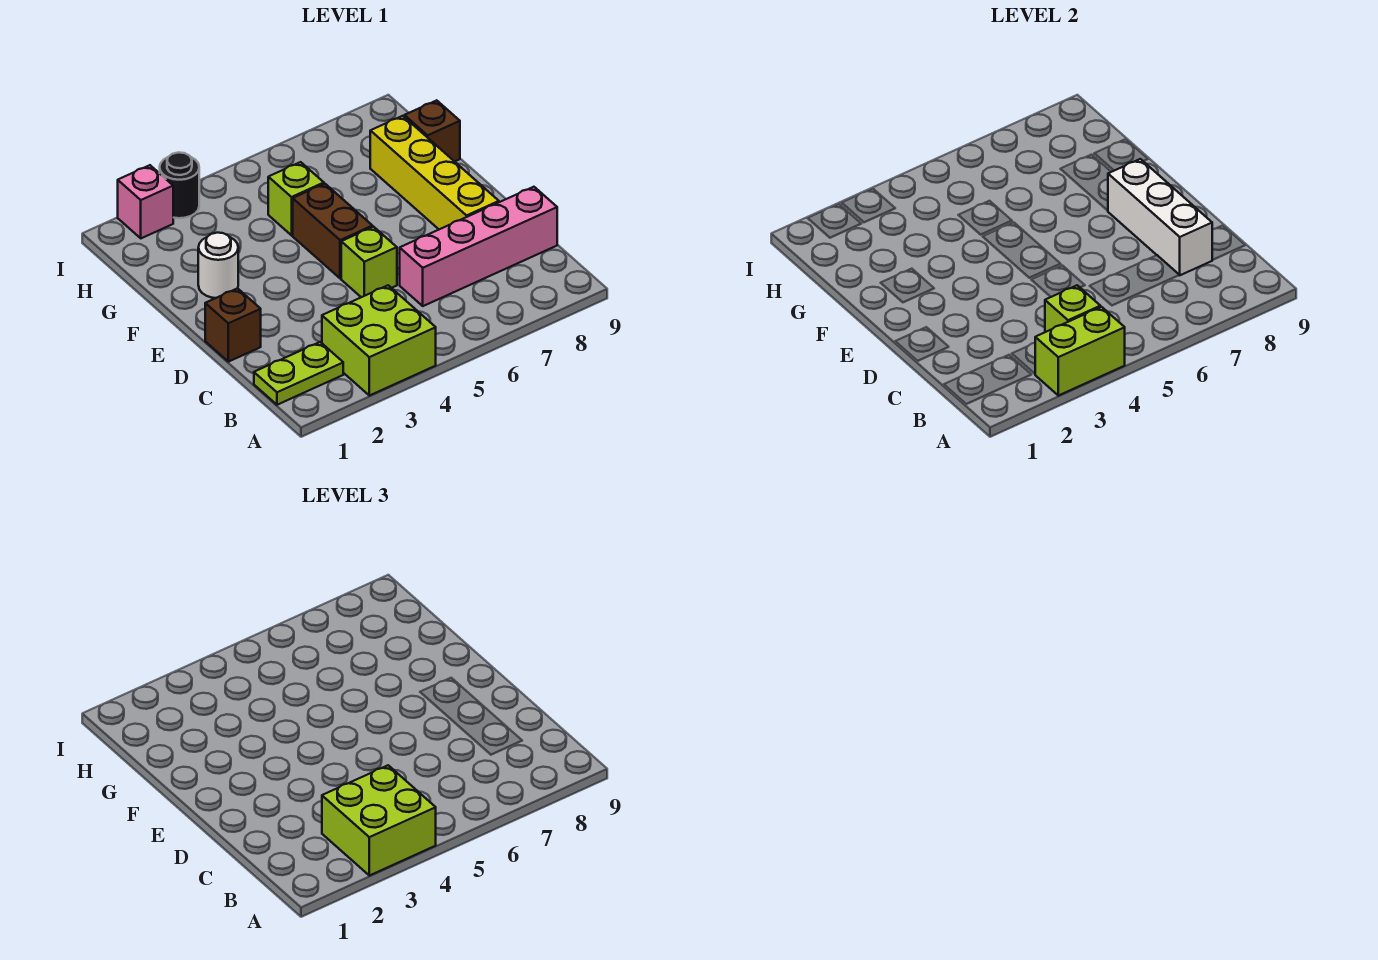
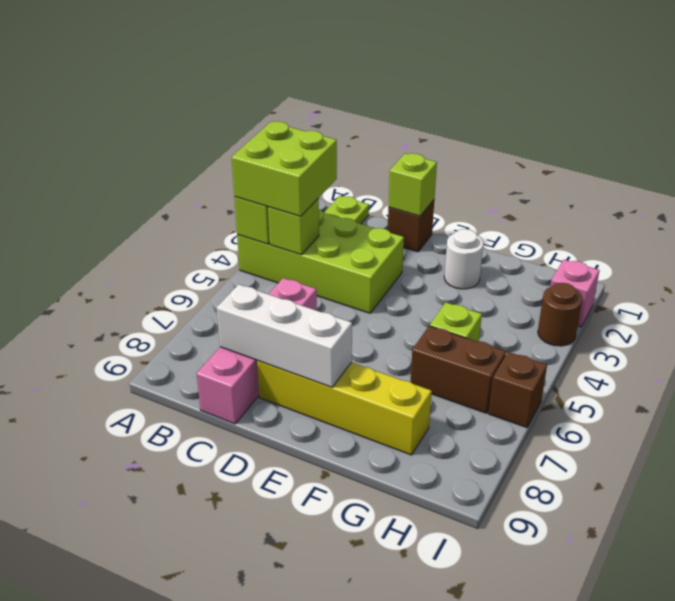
lime brick A3:B4 level 1 -> lime brick A3:D4 level 1
lime brick D5 level 1 -> lime brick D1 level 2
brown brick E5:F5 level 1 -> brown brick G6:H6 level 1
brown brick G9 level 1 -> brown brick I6 level 1
black round brick I3 level 1 -> brown round brick I3 level 1

